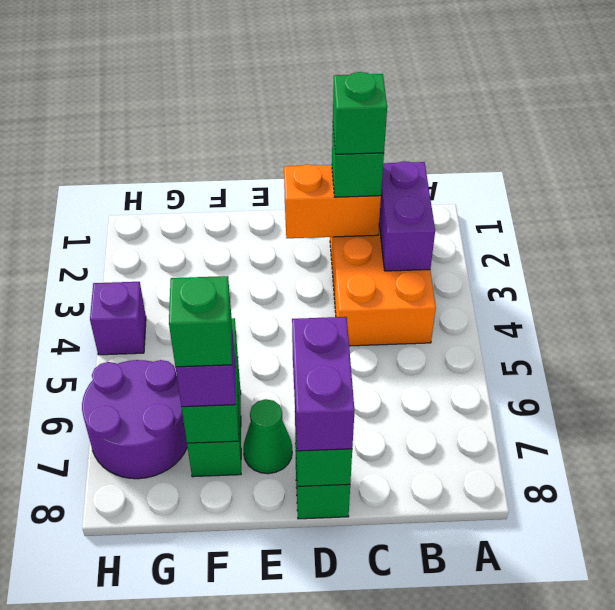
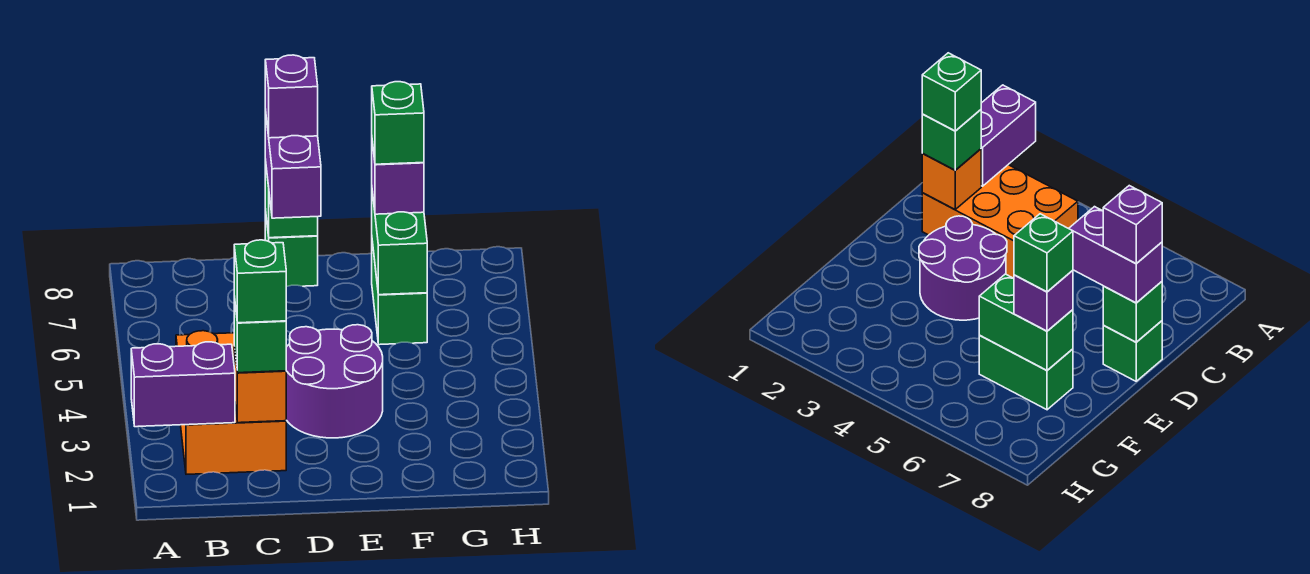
purple brick B2:B3 level 2 -> purple brick A2:B2 level 2
orange brick C2:D2 level 2 -> orange brick C2 level 2
green cone E7 level 1 -> none
purple round brick G6:H7 level 1 -> purple round brick D3:E4 level 1
purple brick H4 level 1 -> purple brick D8 level 4

